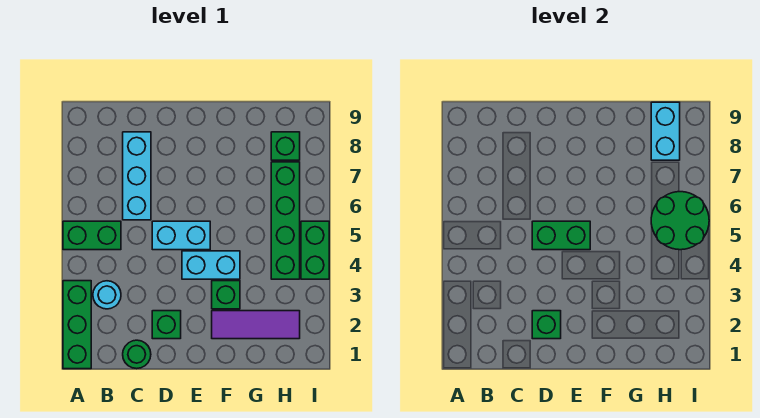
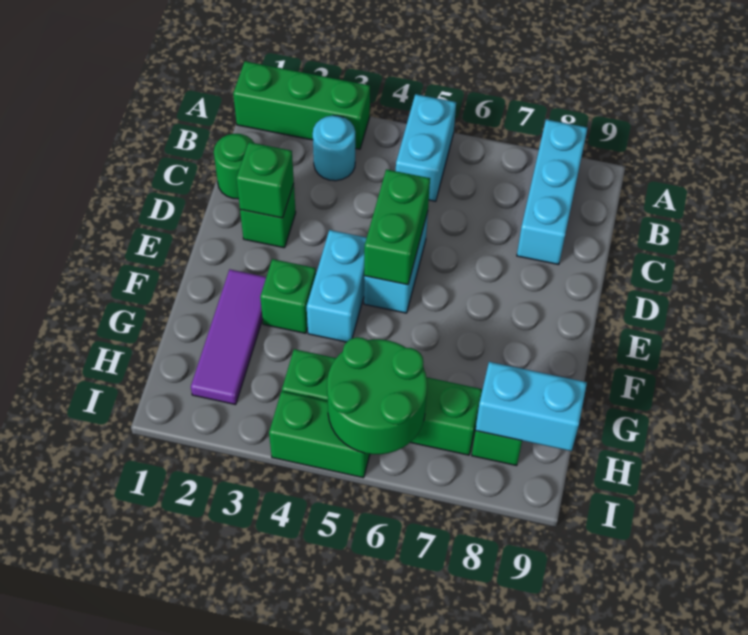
green brick A5:B5 level 1 -> cyan brick A5:B5 level 1
cyan brick C6:C8 level 1 -> cyan brick A8:C8 level 1

